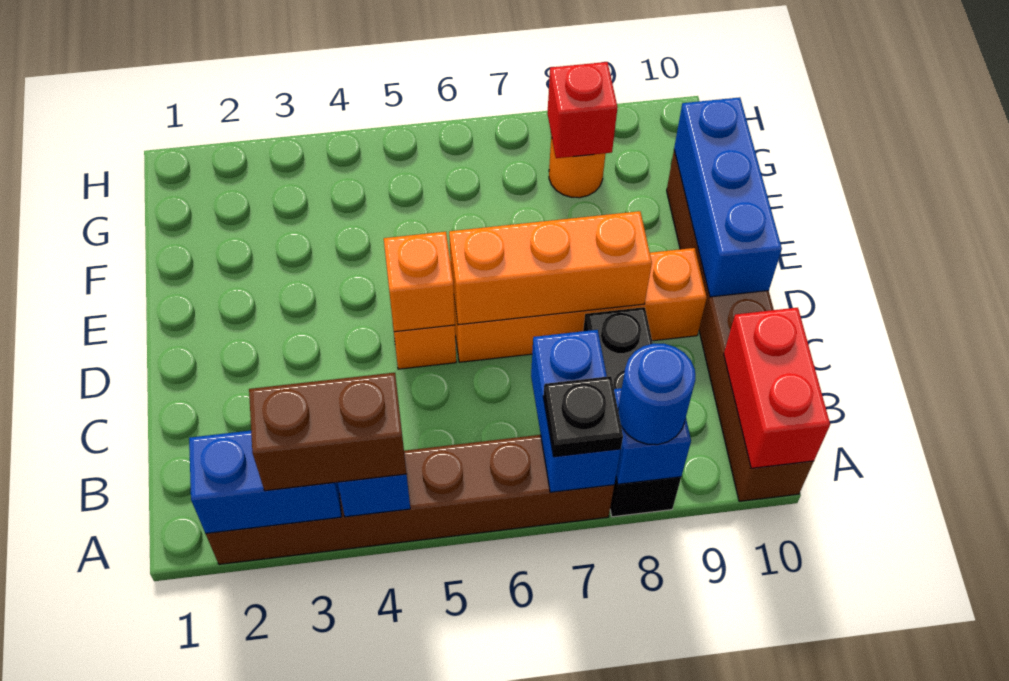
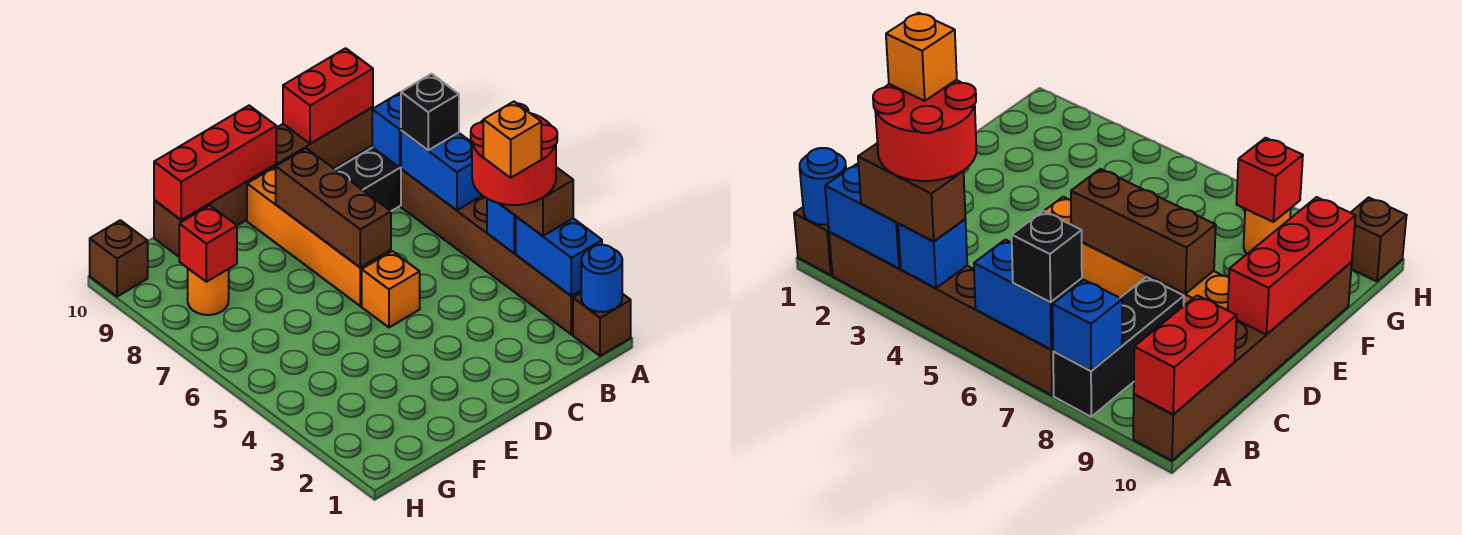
none -> brown brick A1 level 1
none -> red round brick A3:B4 level 4
blue brick A7:B7 level 2 -> blue brick A6:A7 level 2
black plate A7 level 3 -> black brick A7 level 3
blue round brick A8 level 3 -> blue round brick A1 level 2
orange brick D5 level 2 -> orange brick B3 level 5
orange brick D6:D8 level 2 -> brown brick D6:D8 level 2
blue brick D10:F10 level 2 -> red brick D10:F10 level 2
none -> brown brick H10 level 1

